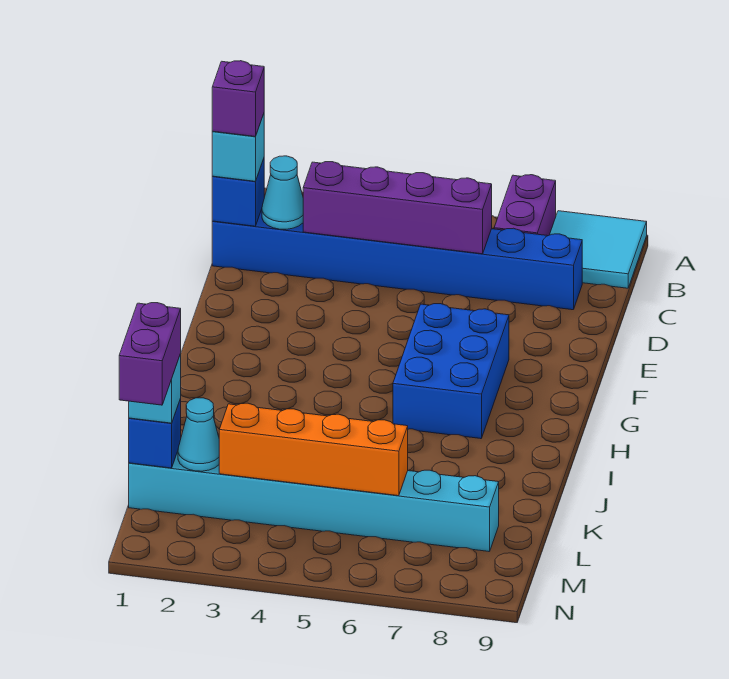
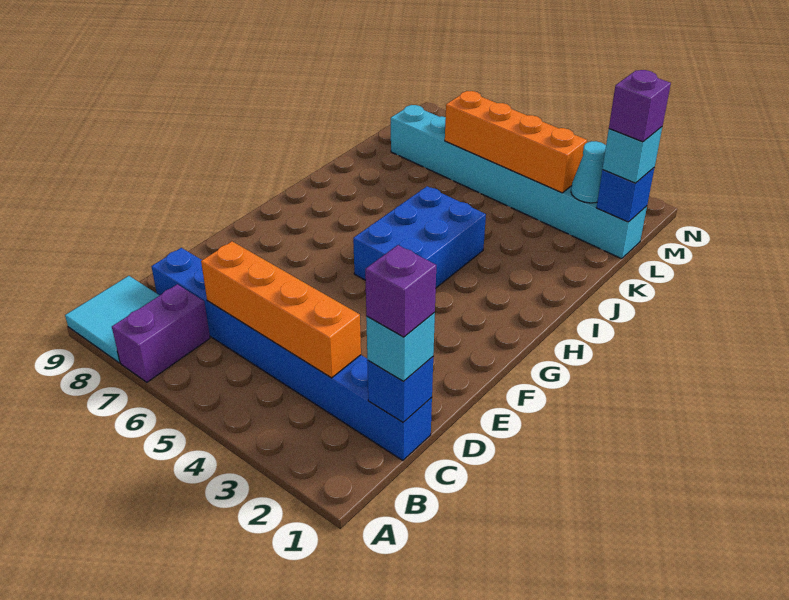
cyan cone C2 level 2 -> none
purple brick C3:C6 level 2 -> orange brick C3:C6 level 2
blue brick F6:H7 level 1 -> blue brick G4:I5 level 1
purple brick L1:M1 level 4 -> purple brick L1 level 4

